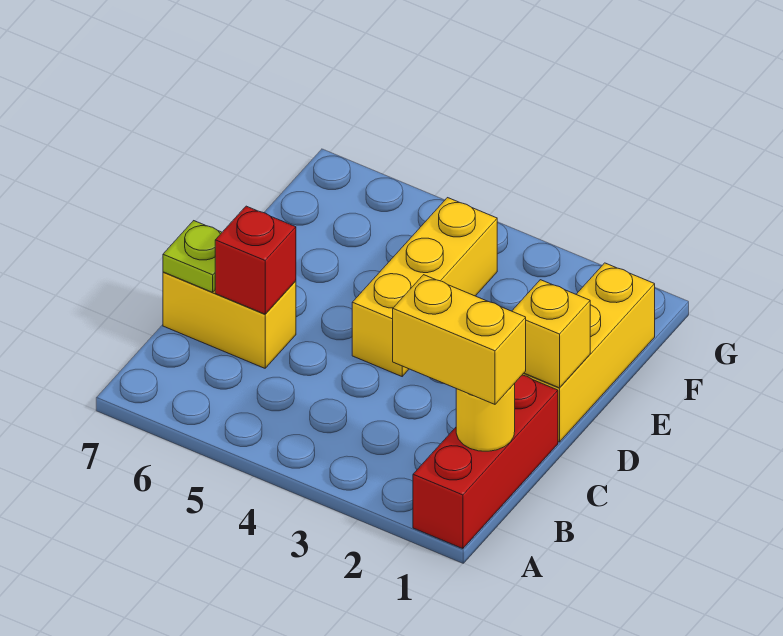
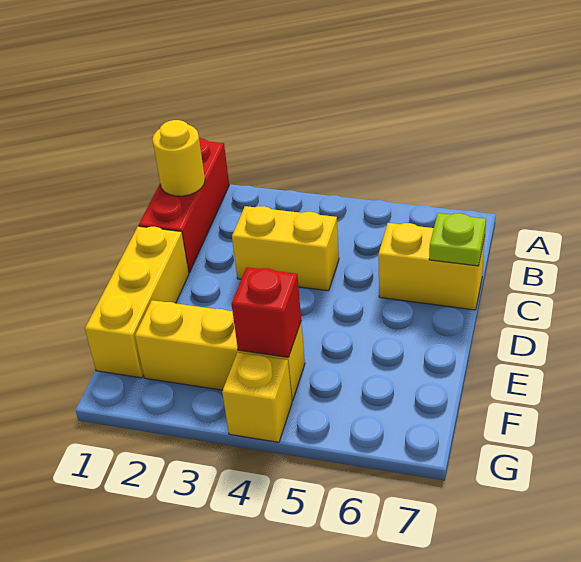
yellow brick B1:B2 level 3 -> yellow brick C3:C4 level 1
red brick C6 level 2 -> red brick F4 level 2
yellow brick D1 level 2 -> yellow brick G4 level 1
yellow brick D4:F4 level 1 -> yellow brick F2:F4 level 1

